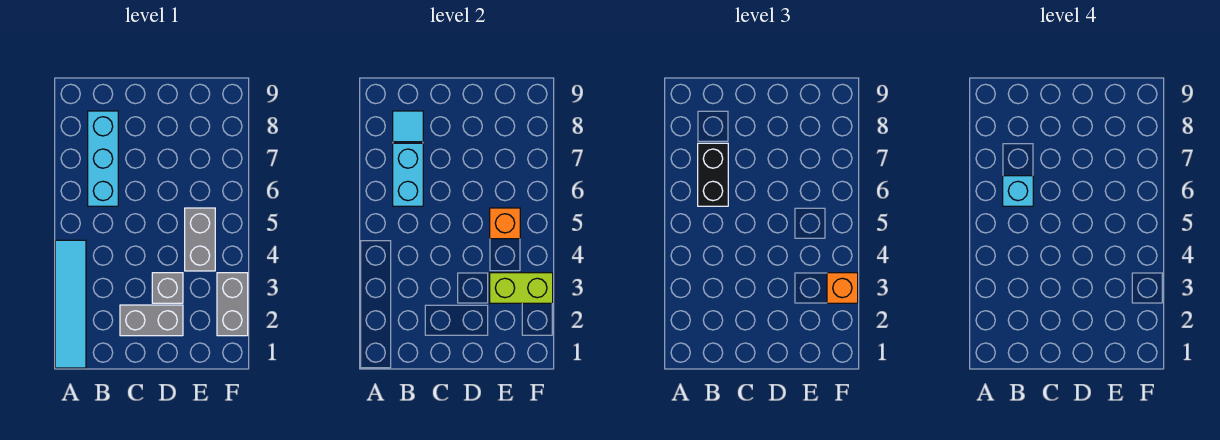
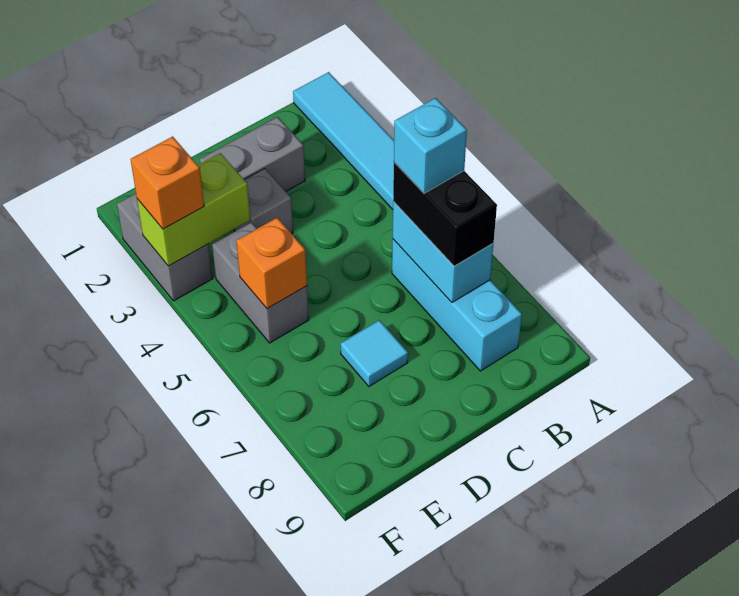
cyan tile B8 level 2 -> cyan tile D7 level 1

